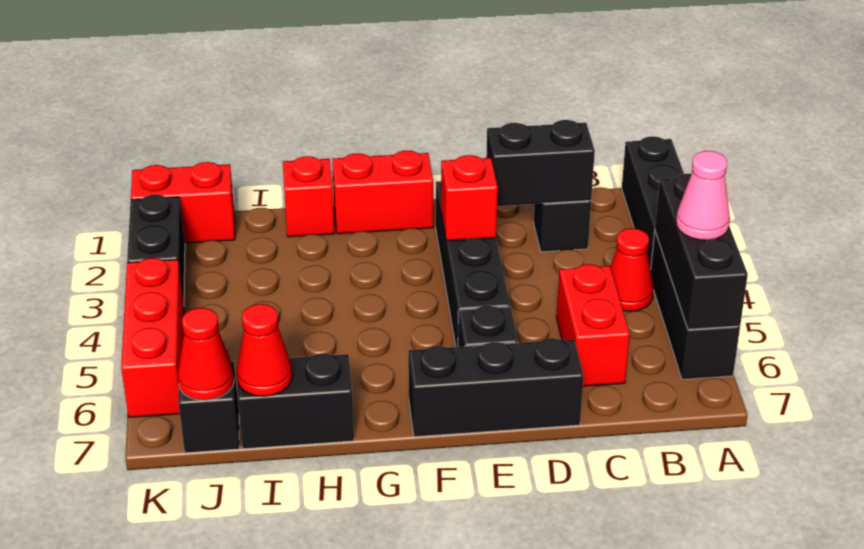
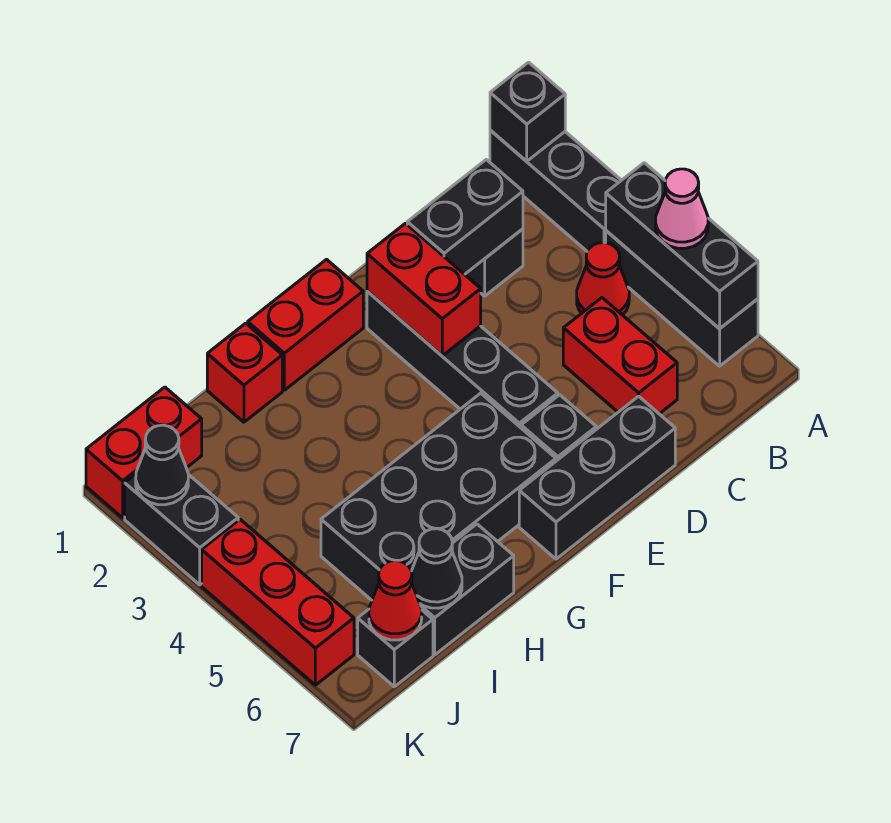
none -> black brick A1 level 2
red brick E3 level 2 -> red brick E2:E3 level 2
none -> black brick F5:I6 level 1
red cone I7 level 2 -> black cone I7 level 2
none -> black cone K2 level 2

